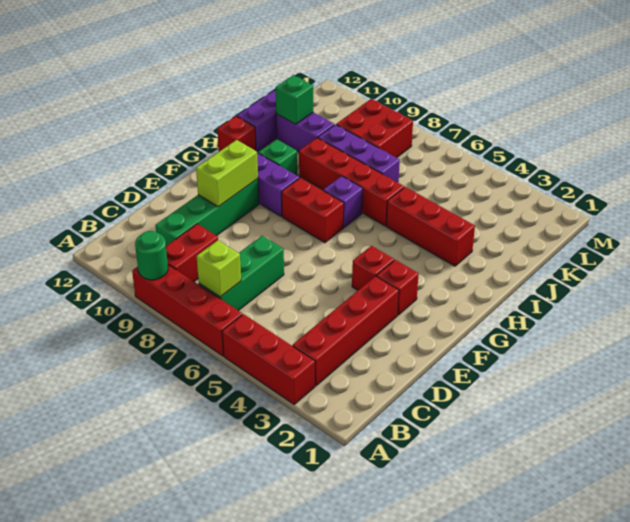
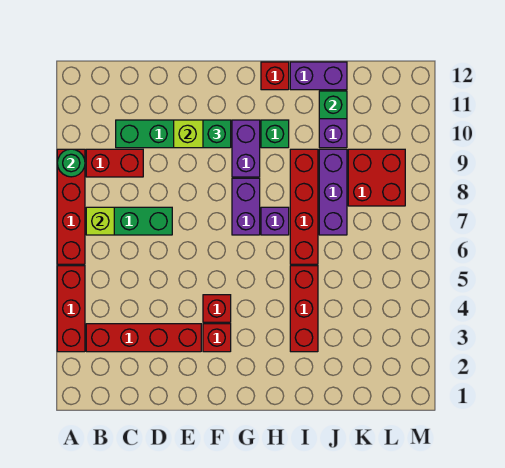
none -> green brick F10 level 3
red brick G7:G8 level 1 -> purple brick G7:G8 level 1

